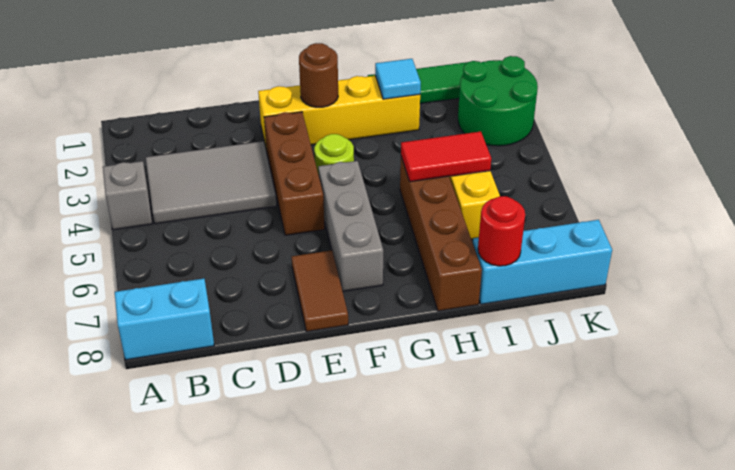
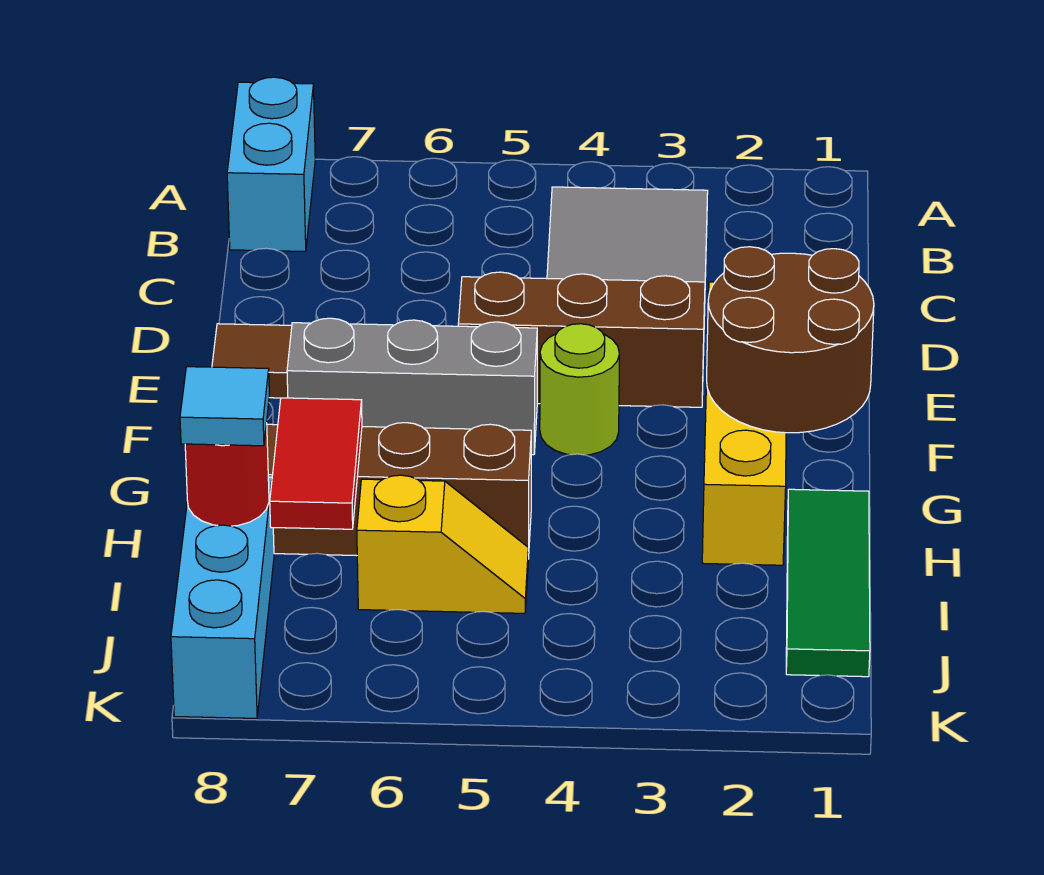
grey brick A4 level 1 -> none
brown round brick F2 level 2 -> brown round brick F1:G2 level 2
cyan tile H2 level 2 -> cyan tile I8 level 3
red tile H5:I5 level 2 -> red tile H7:I7 level 2
green round brick J2:K3 level 1 -> none

